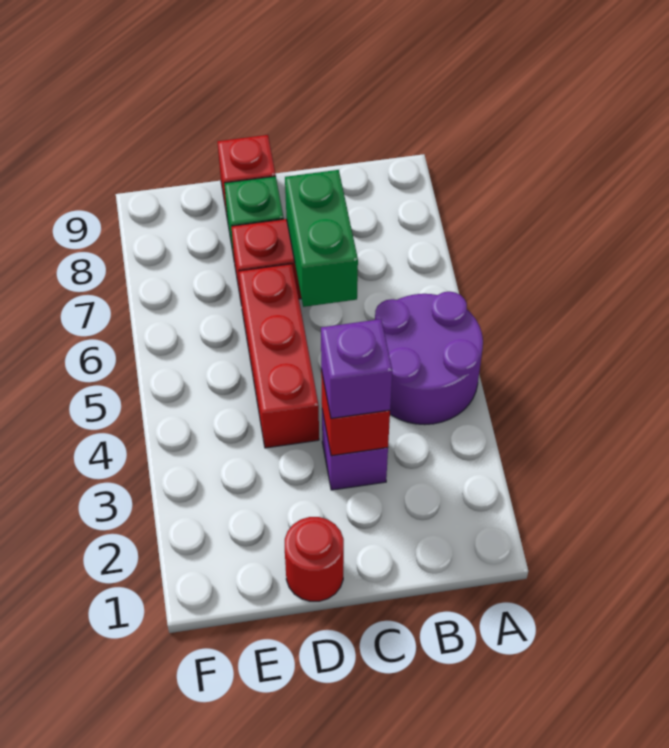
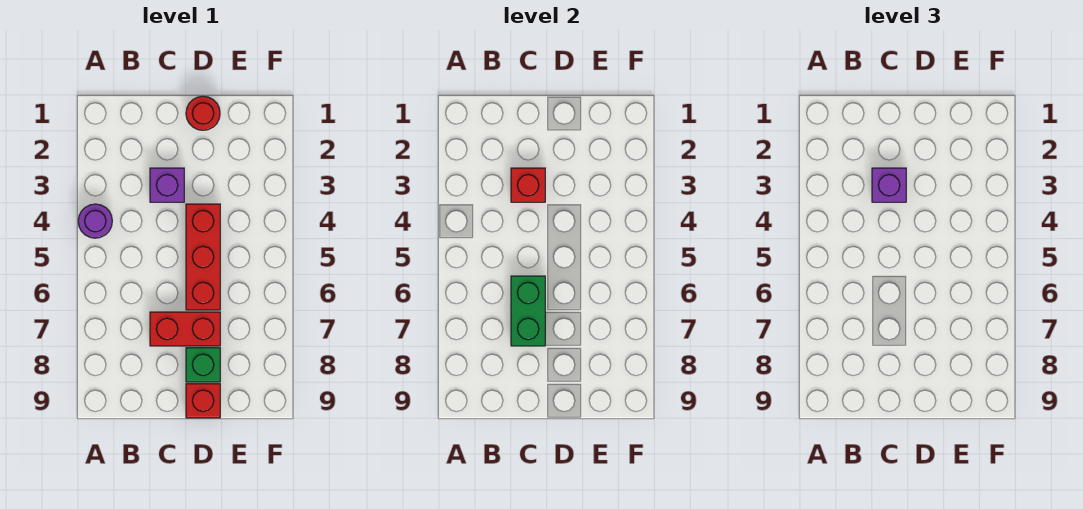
purple round brick A4:B5 level 1 -> purple round brick A4 level 1

